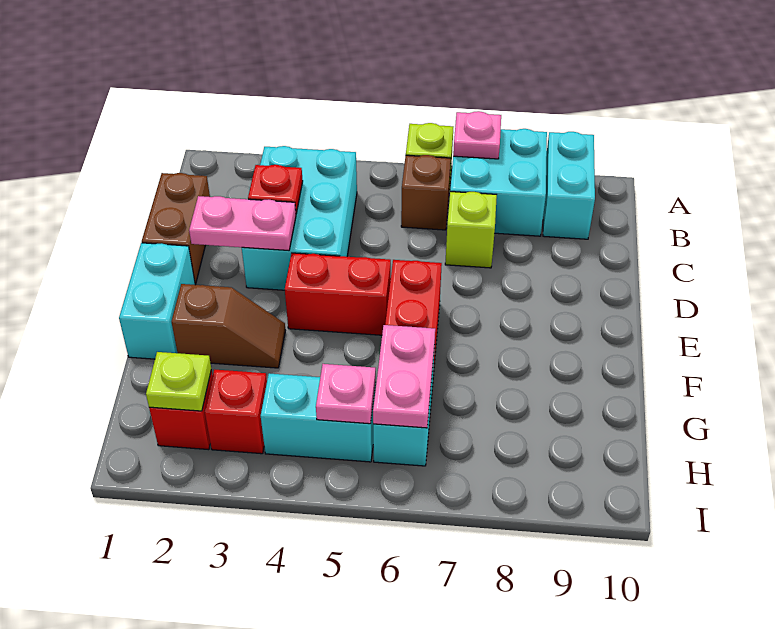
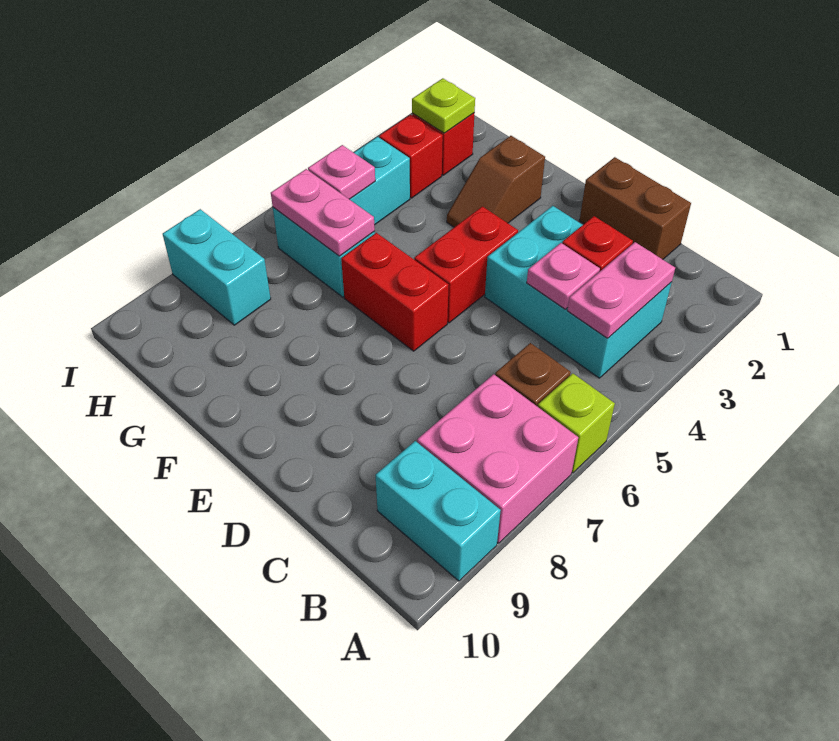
cyan brick A7:B8 level 1 -> pink brick A7:B8 level 1
pink plate A7 level 2 -> pink plate C4 level 2
lime brick C7 level 1 -> none
pink plate D2:D3 level 2 -> pink plate B3:B4 level 2
cyan brick E1:F1 level 1 -> cyan brick H8:I8 level 1

